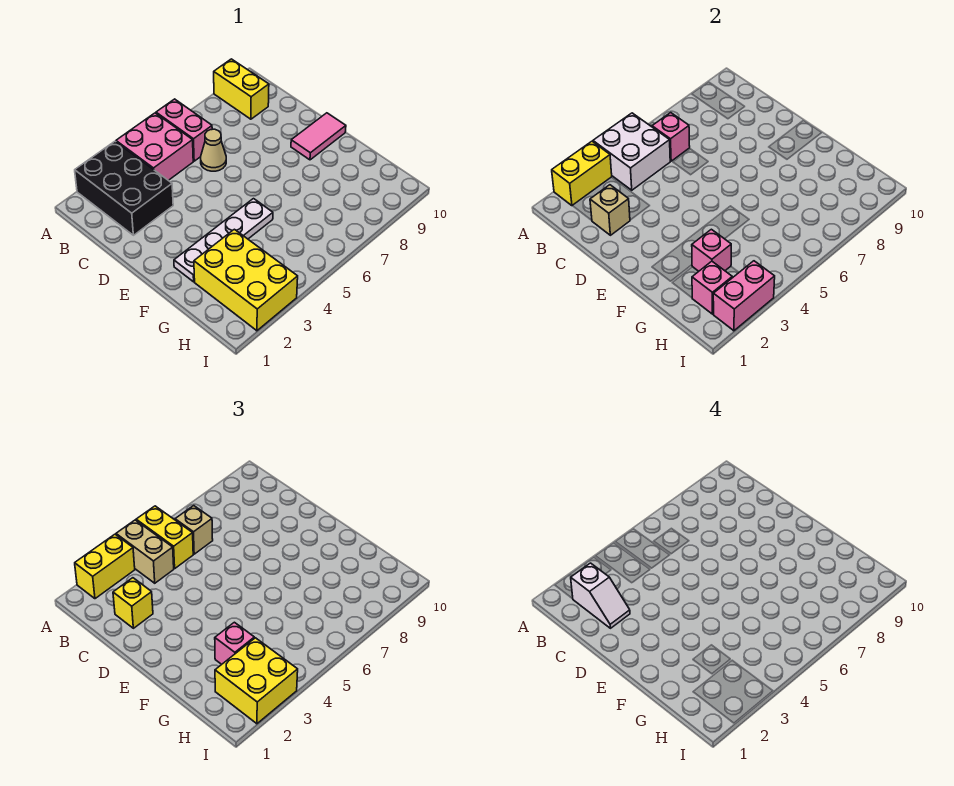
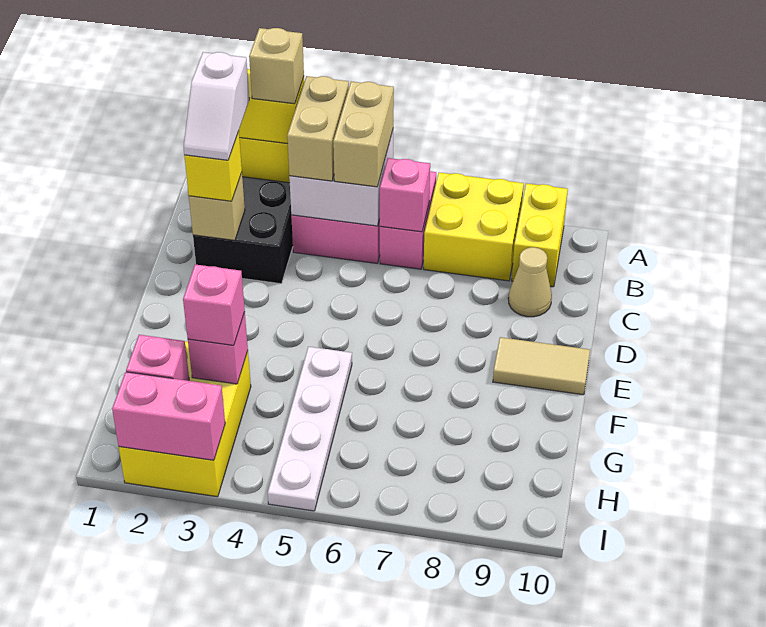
yellow brick A5:B5 level 3 -> tan brick A5:B5 level 3
tan brick B6 level 3 -> tan brick A3 level 4
tan cone C6 level 1 -> tan cone C9 level 1
pink tile E9:E10 level 1 -> tan tile E9:E10 level 1
white plate F2:F5 level 1 -> white plate F5:I5 level 1
yellow brick H2:I3 level 3 -> yellow brick A7:B8 level 1

